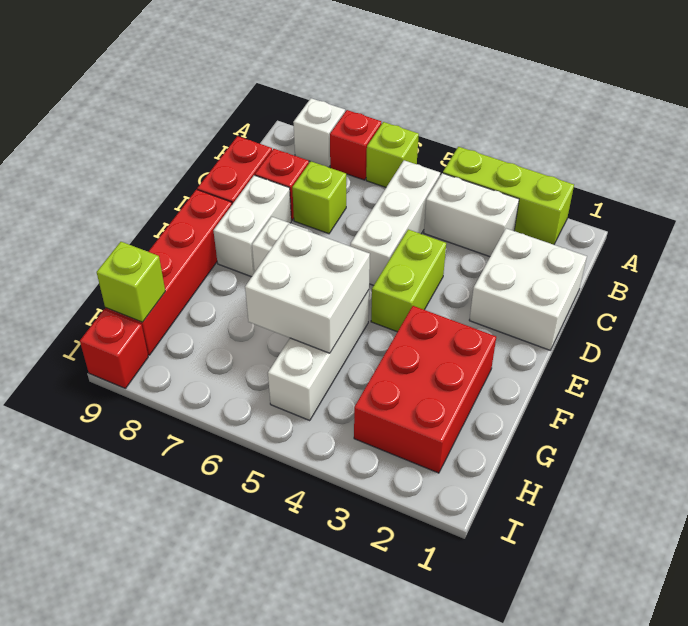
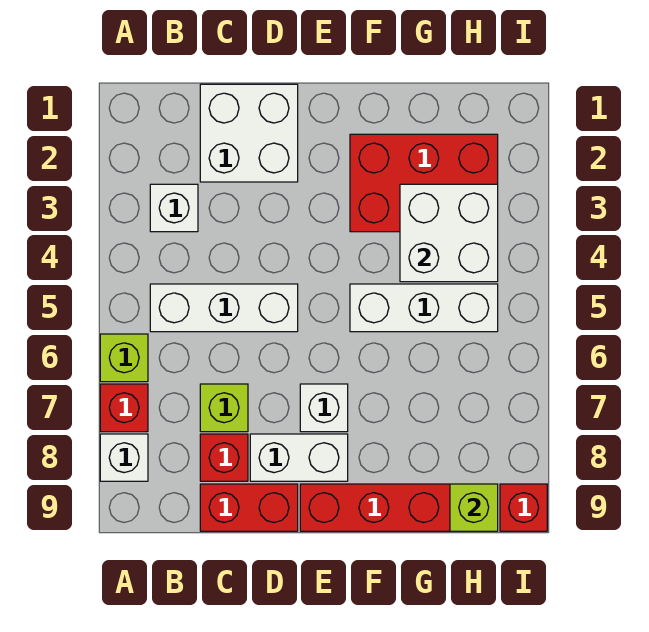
lime brick A2:A4 level 1 -> none
white brick B3:B4 level 1 -> white brick B3 level 1
lime brick D4:E4 level 1 -> none
white brick F5:G6 level 2 -> white brick G3:H4 level 2

